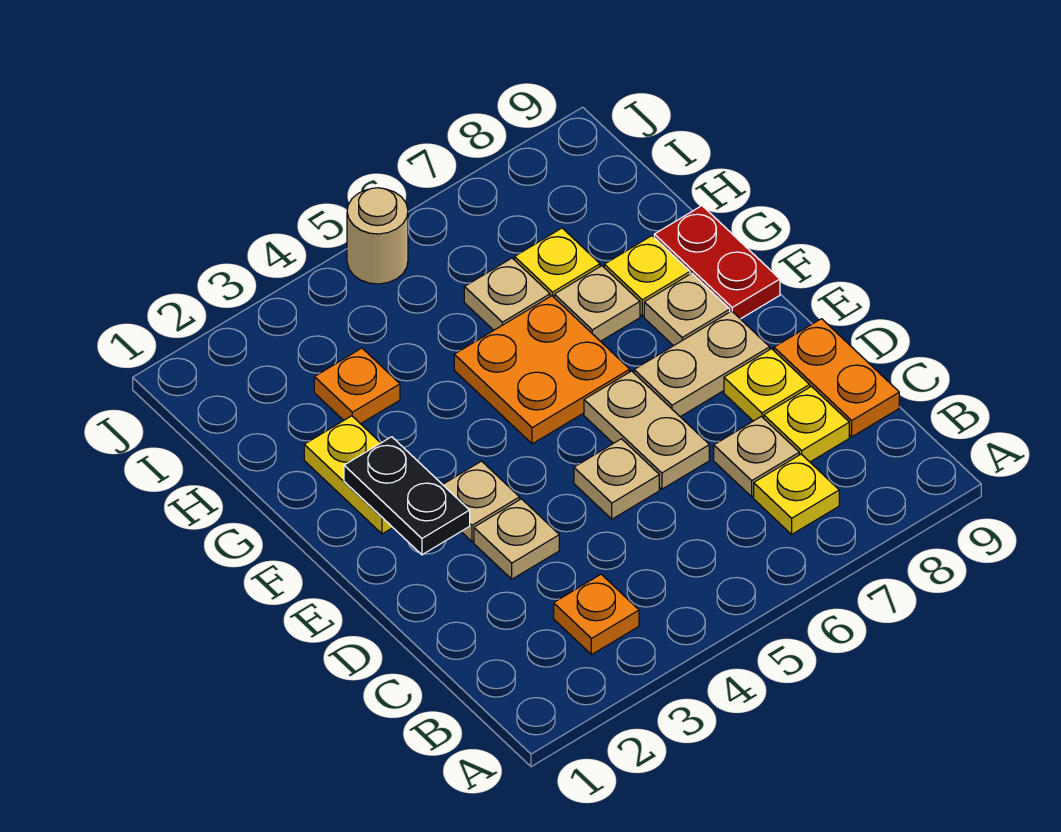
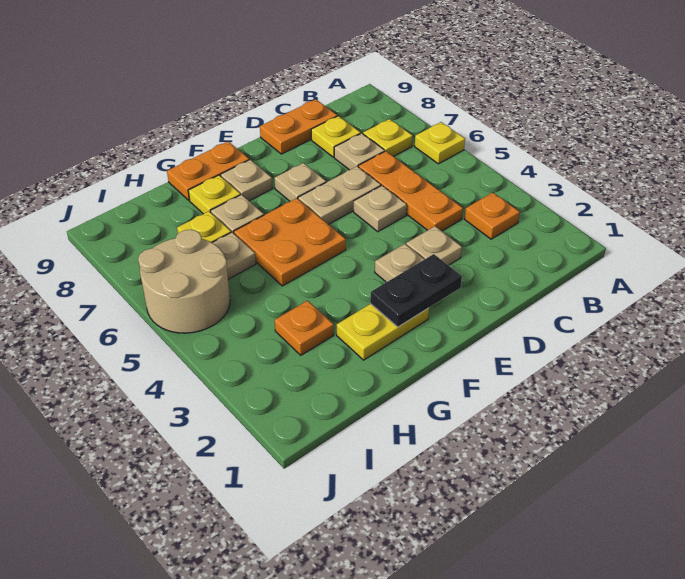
none -> orange plate C4:C6 level 1
yellow plate D8 level 1 -> yellow plate A6 level 1
tan plate E7:E8 level 1 -> tan plate E7 level 1
red plate F9:G9 level 1 -> orange plate F9:G9 level 1
tan round brick J5 level 1 -> tan round brick I5:J6 level 1

